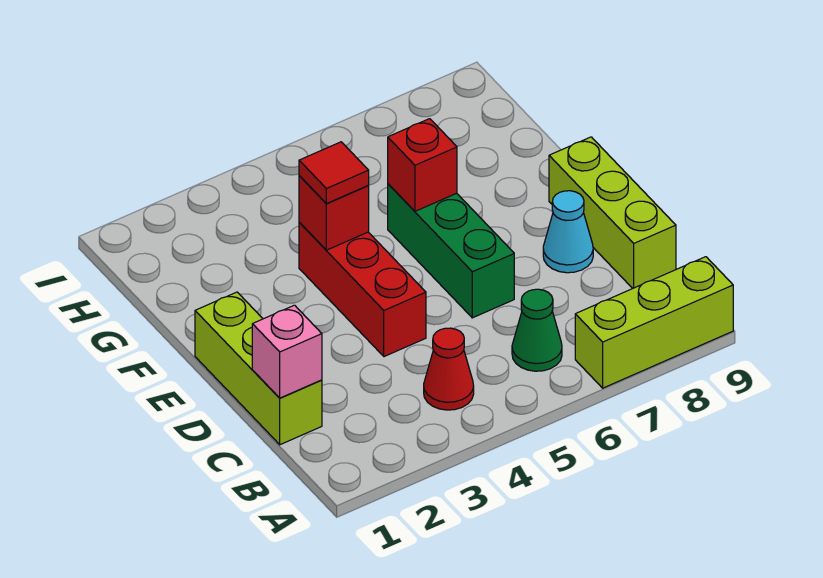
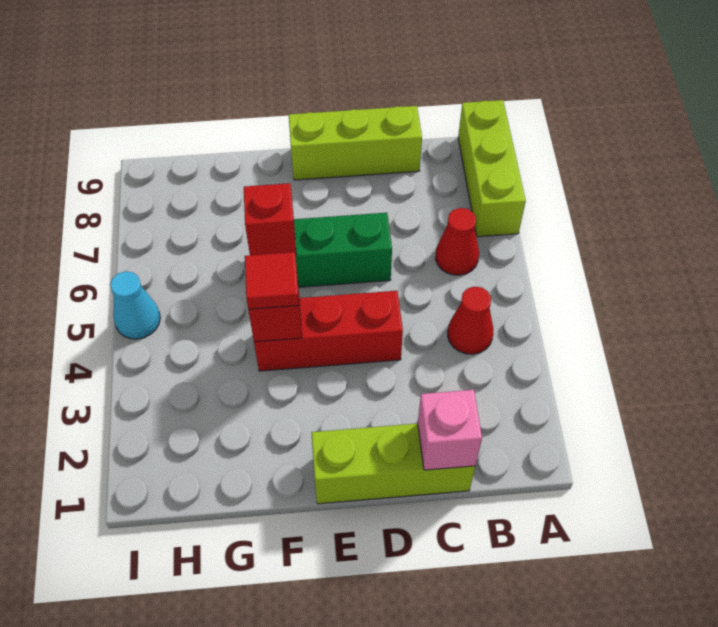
green cone B6 level 1 -> red cone B6 level 1
cyan cone D8 level 1 -> cyan cone I5 level 1

